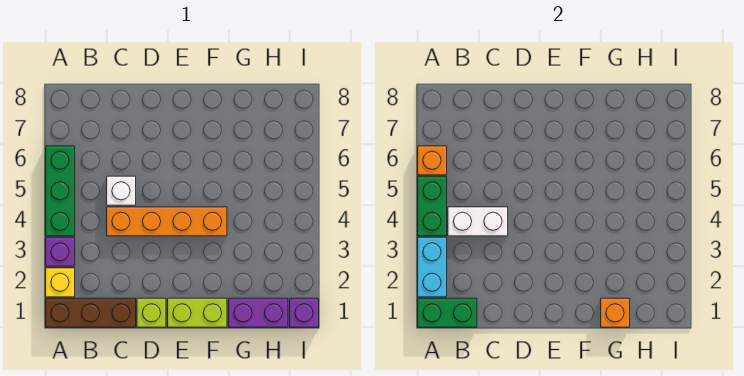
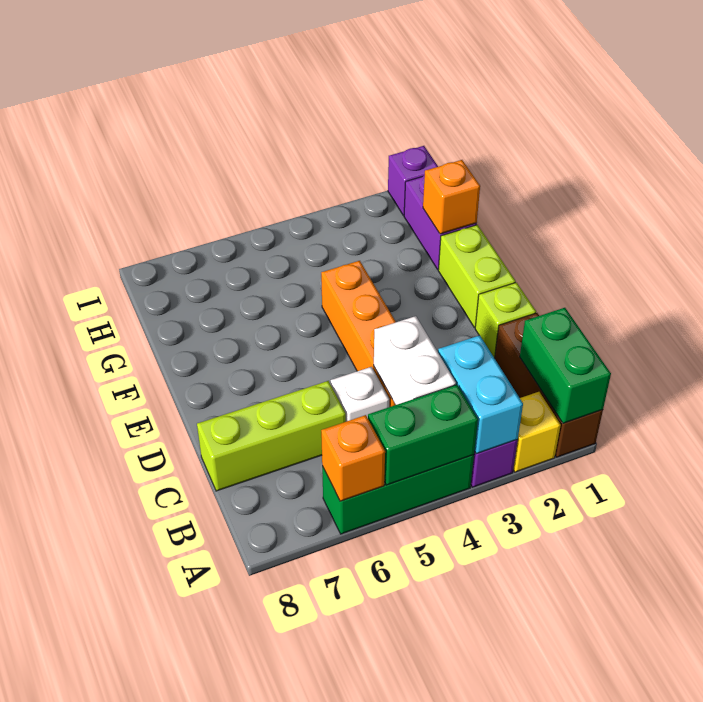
cyan brick A2:A3 level 2 -> cyan brick A3:B3 level 2
none -> lime brick C6:C8 level 1

